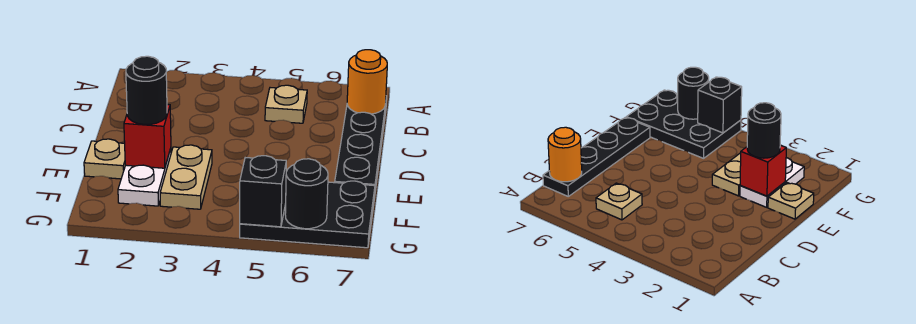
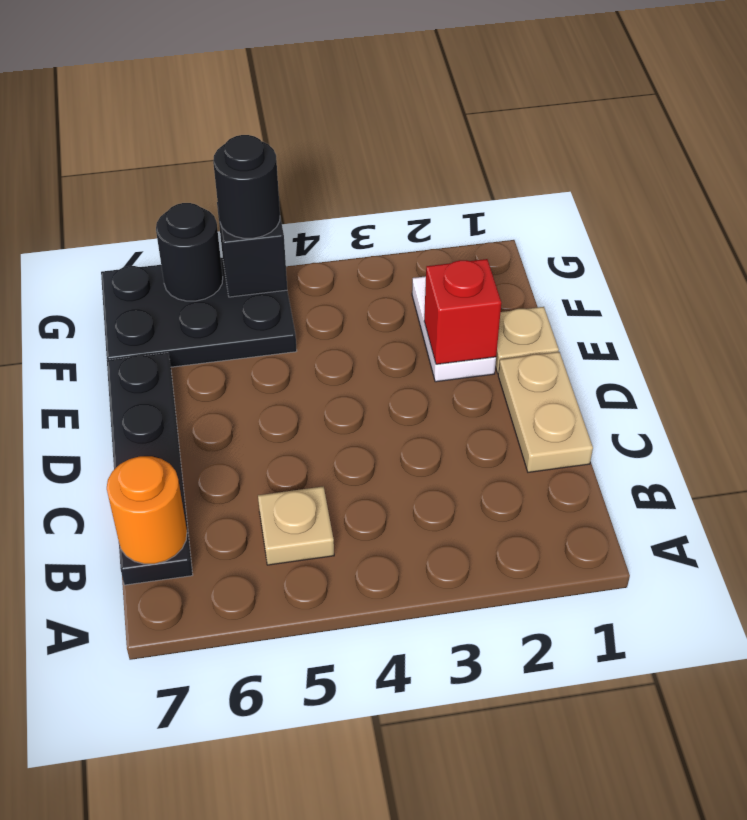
black round brick E2 level 3 -> black round brick G5 level 3
tan plate E3:F3 level 1 -> tan plate C1:D1 level 1

